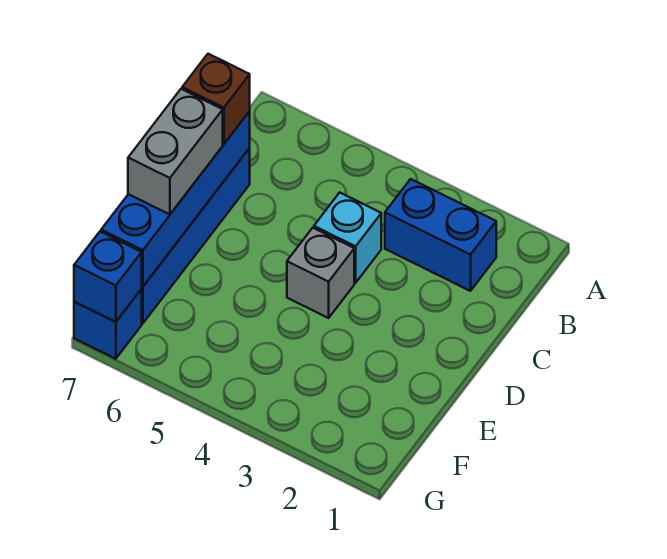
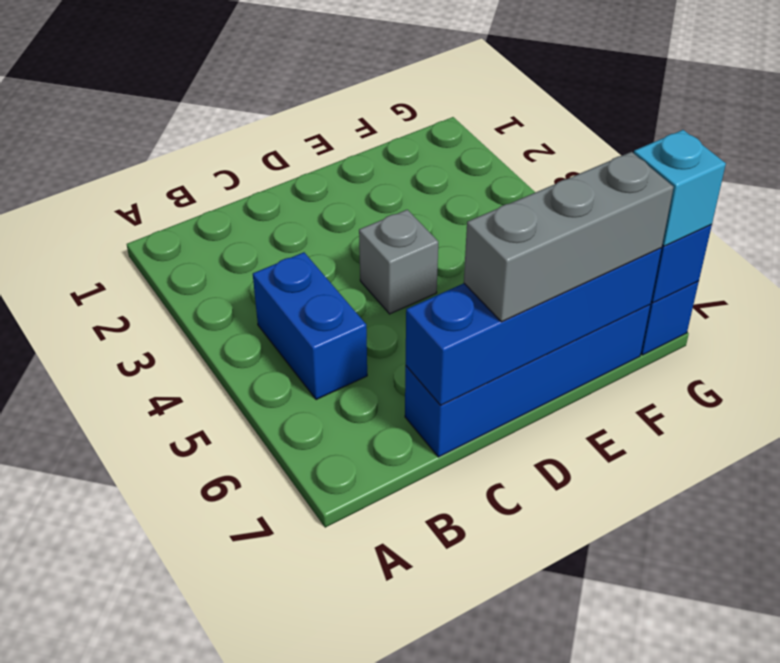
blue brick B2:B3 level 1 -> blue brick B4:B5 level 1
cyan brick C4 level 1 -> cyan brick G7 level 3
brown brick C7 level 3 -> none
grey brick D7:E7 level 3 -> grey brick D7:F7 level 3

